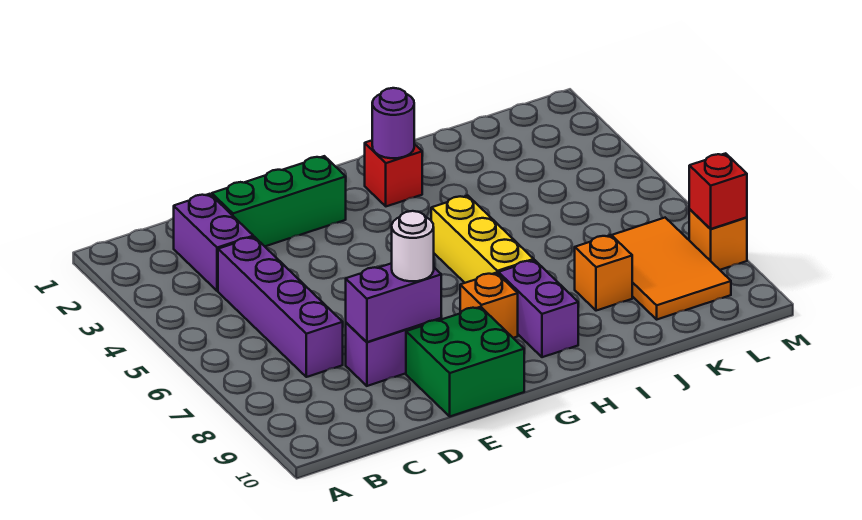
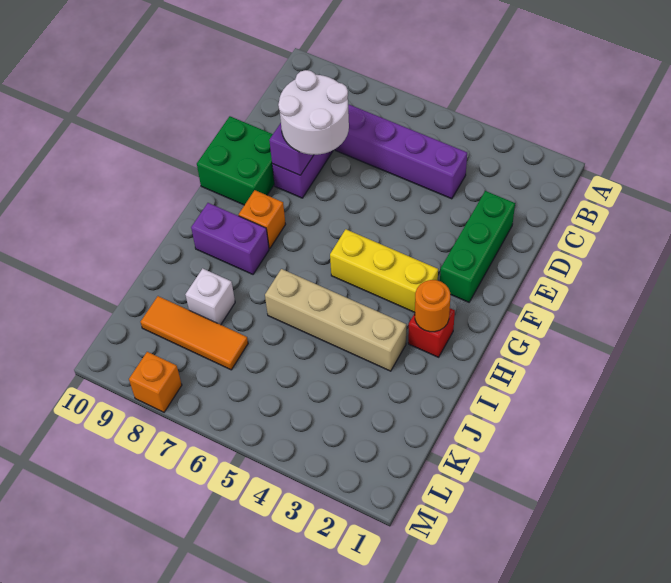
purple brick C2:C3 level 1 -> none
white round brick E8 level 3 -> white round brick D7:E8 level 3
purple round brick H2 level 2 -> orange round brick H2 level 2
yellow brick H5:H7 level 1 -> yellow brick G3:G5 level 1
none -> tan brick I3:I6 level 1
orange brick J8 level 1 -> white brick J8 level 1
orange tile K7:L9 level 1 -> orange tile K7:K9 level 1
red brick M8 level 2 -> none

